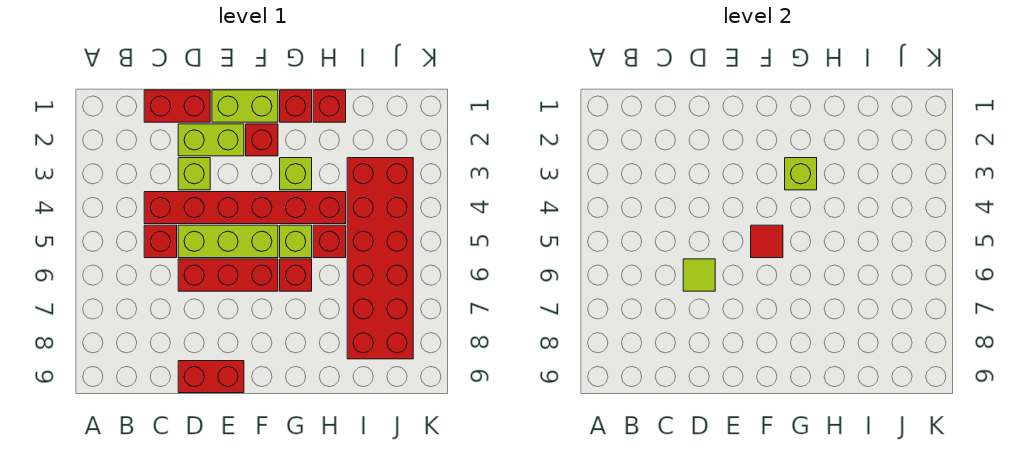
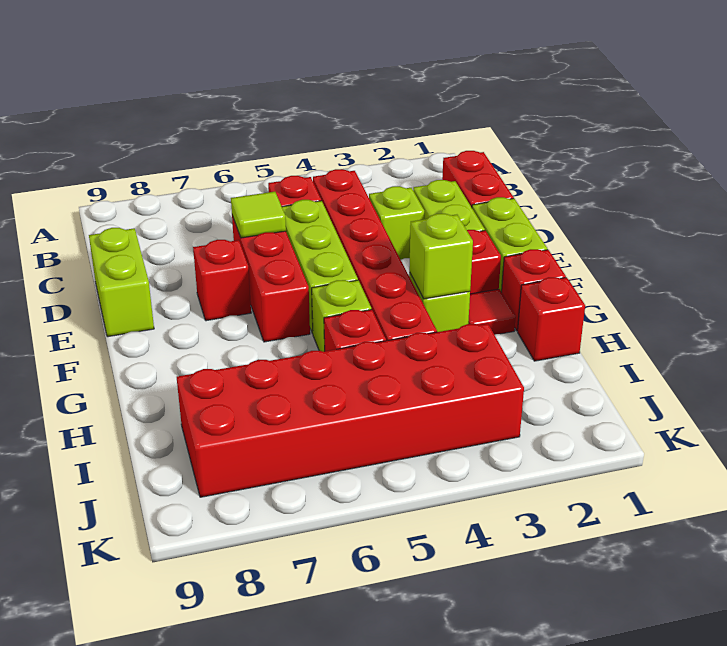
red brick D9:E9 level 1 -> lime brick D9:E9 level 1
red tile F5 level 2 -> red tile G2 level 1
red brick G6 level 1 -> red brick E7 level 1

